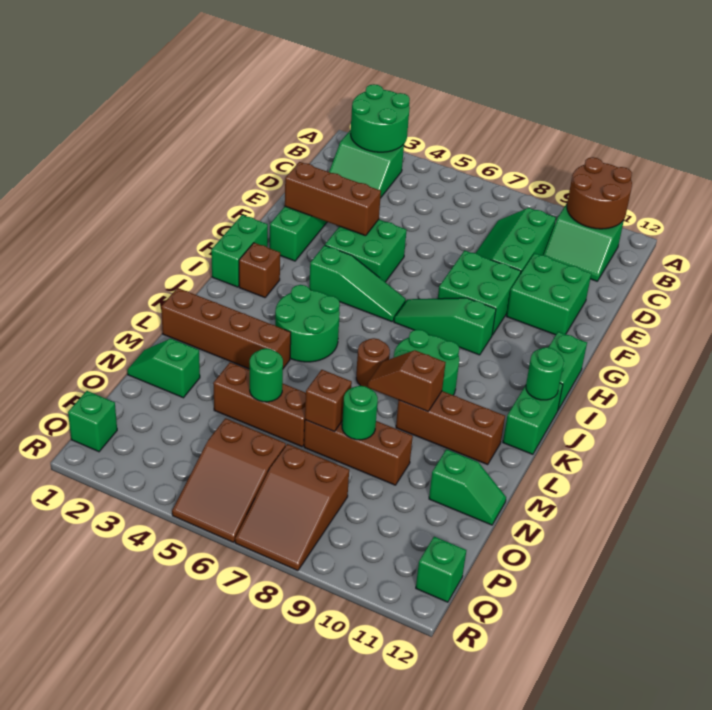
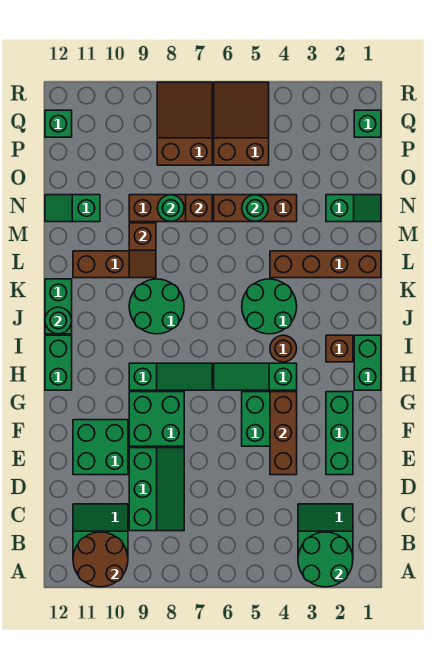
brown brick F2:F4 level 2 -> brown brick E4:G4 level 2
brown round brick K7 level 1 -> brown round brick I4 level 1
brown slope L8:L9 level 2 top 9 -> brown slope L9:M9 level 2 top M

